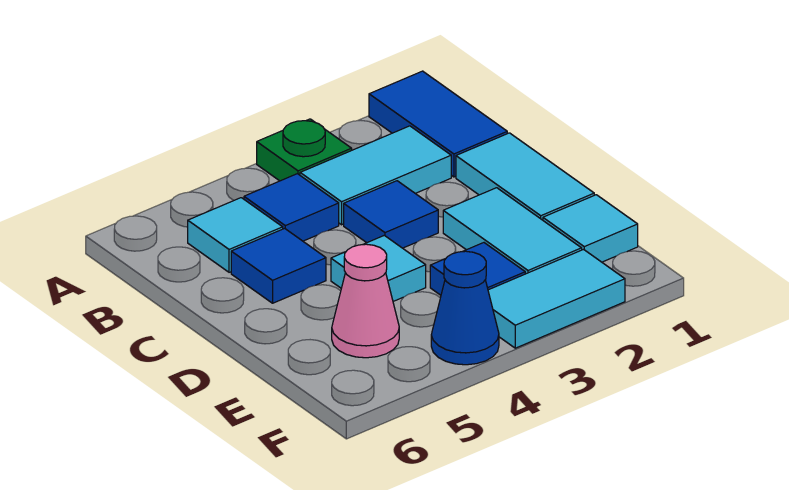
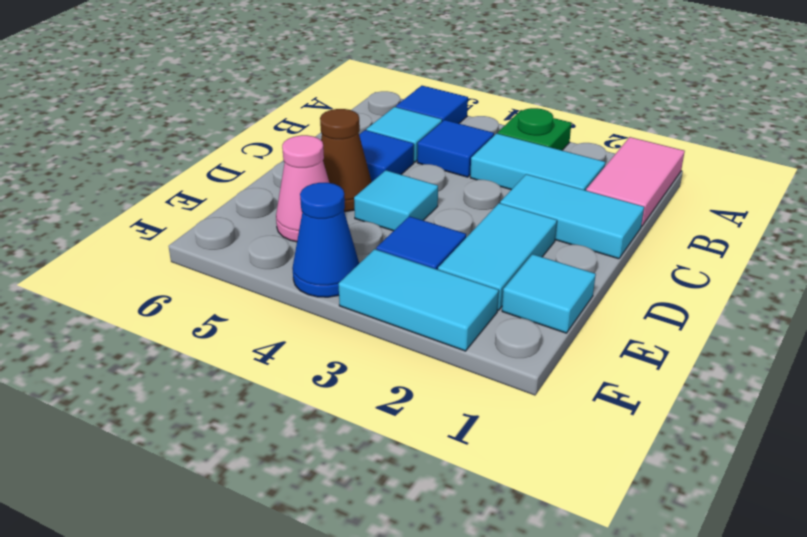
blue tile A1:B1 level 1 -> pink tile A1:B1 level 1
cyan tile C1:D1 level 1 -> cyan tile C1:C2 level 1
blue tile C3 level 1 -> blue tile A5 level 1
none -> brown cone D5 level 1

